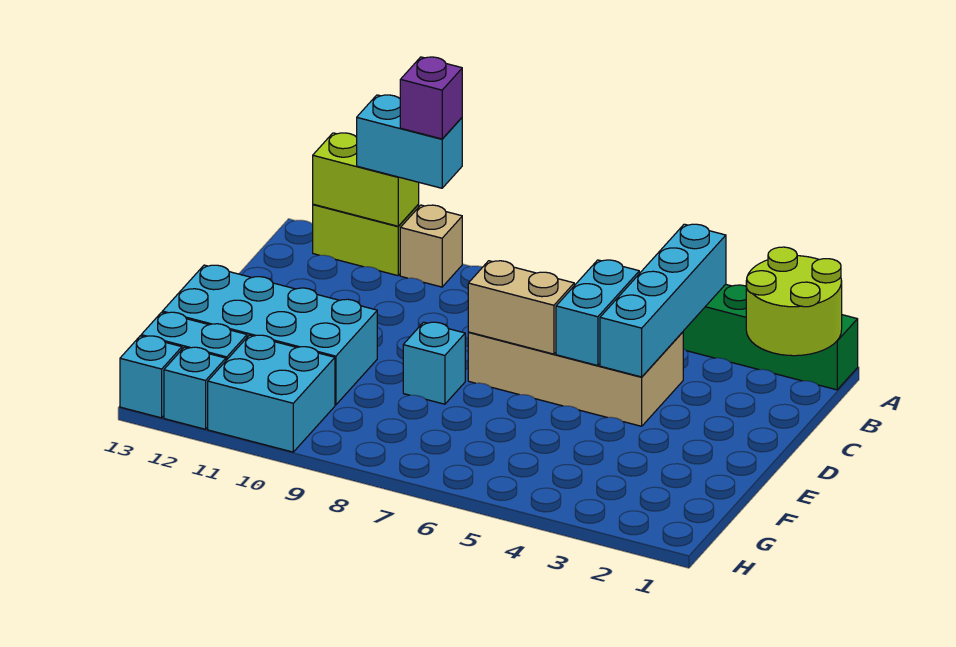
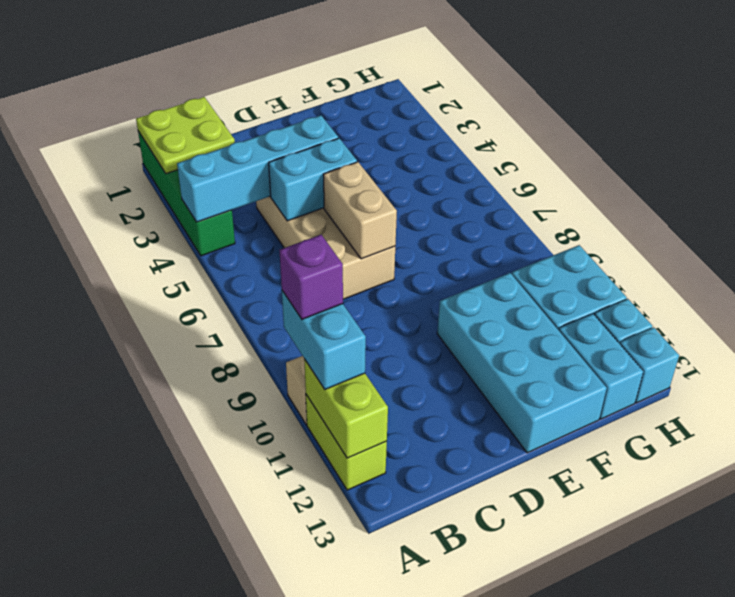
lime round brick A1:B2 level 2 -> lime plate A1:B2 level 2
cyan brick E8 level 1 -> none

